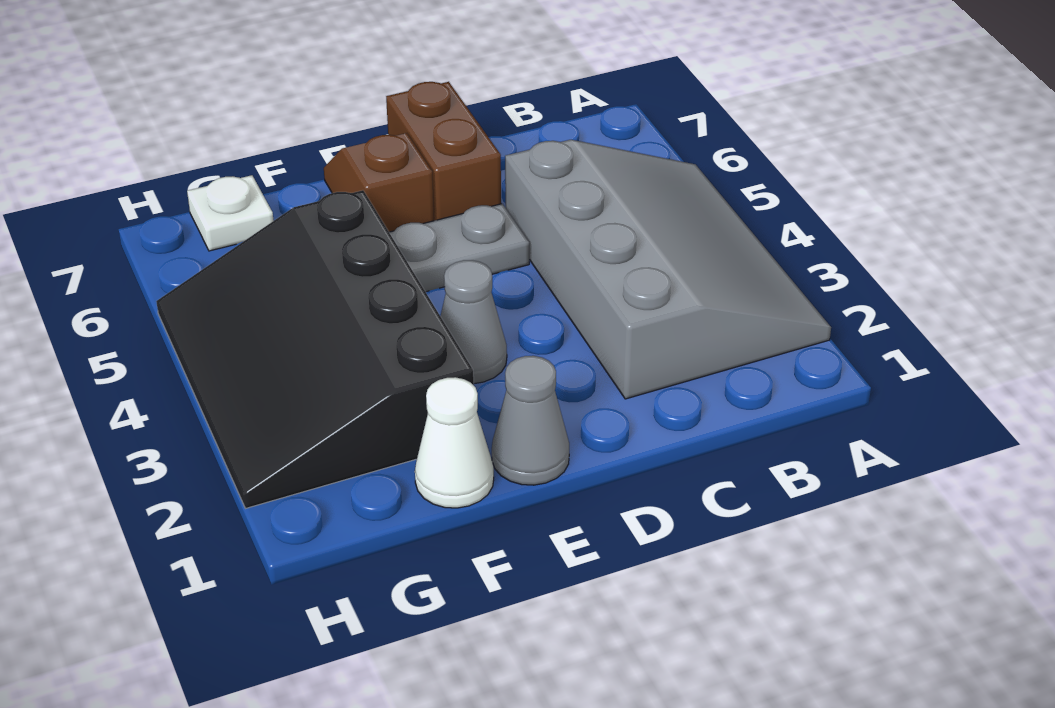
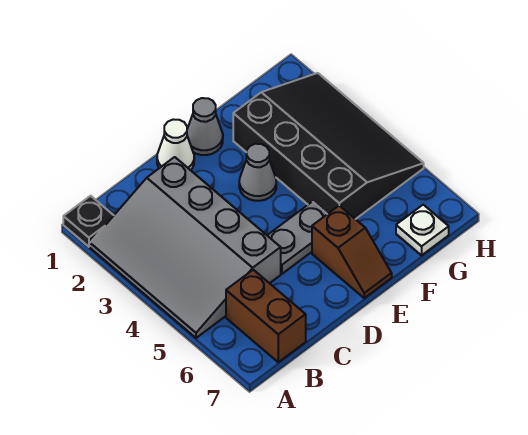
none -> black plate A1 level 1
brown brick D6:D7 level 1 -> brown brick B6:B7 level 1
white cone F1 level 1 -> white cone D1 level 1

